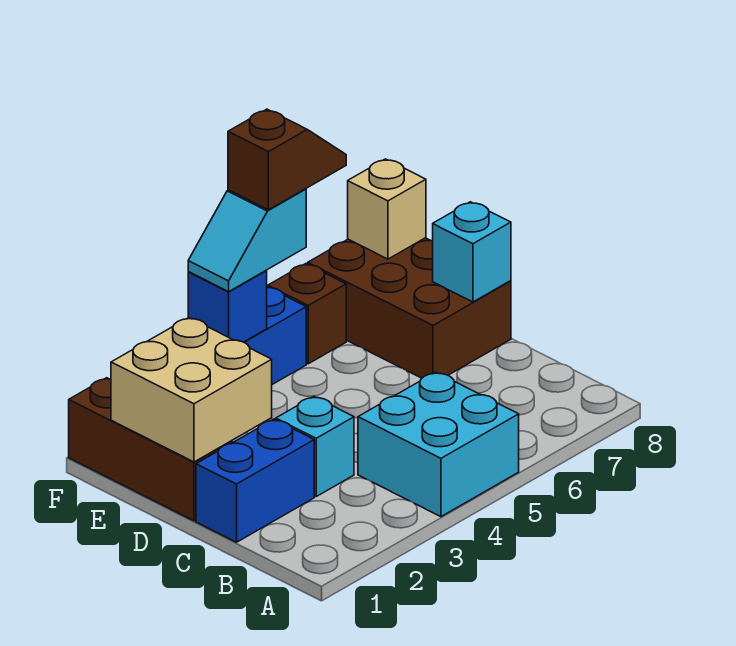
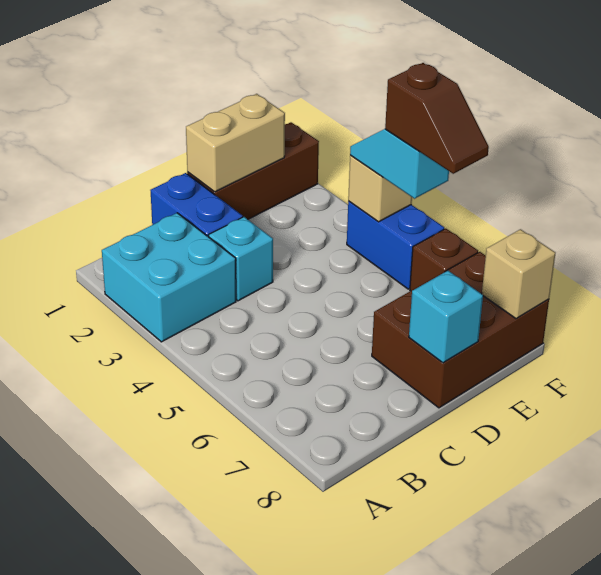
cyan brick A4:B5 level 1 -> cyan brick A2:B3 level 1
tan brick D1:E2 level 2 -> tan brick D1:E1 level 2
blue brick F4 level 2 -> tan brick F4 level 2

